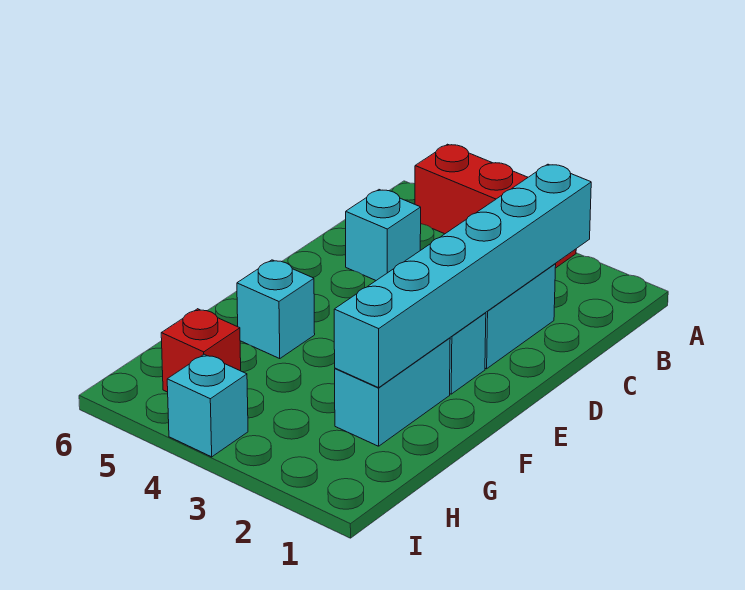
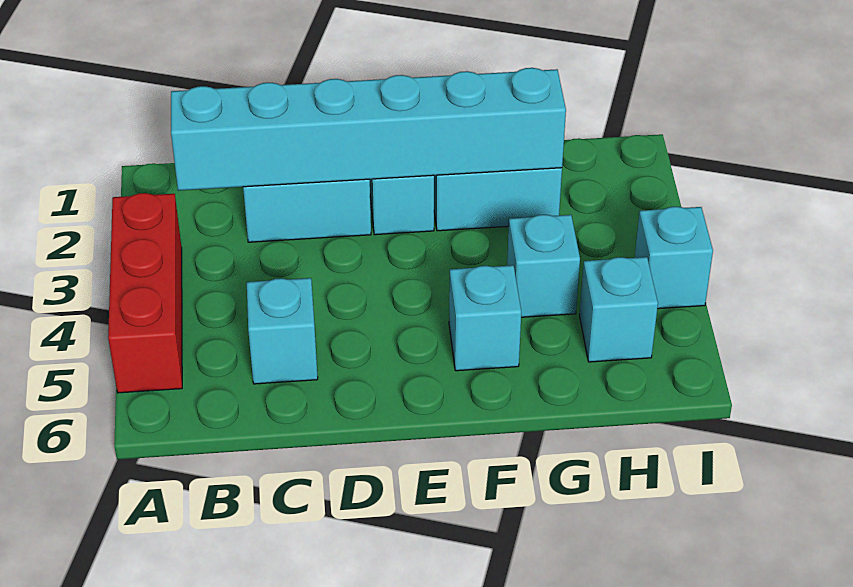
none -> cyan brick G4 level 1
red brick H5 level 1 -> cyan brick H5 level 1

